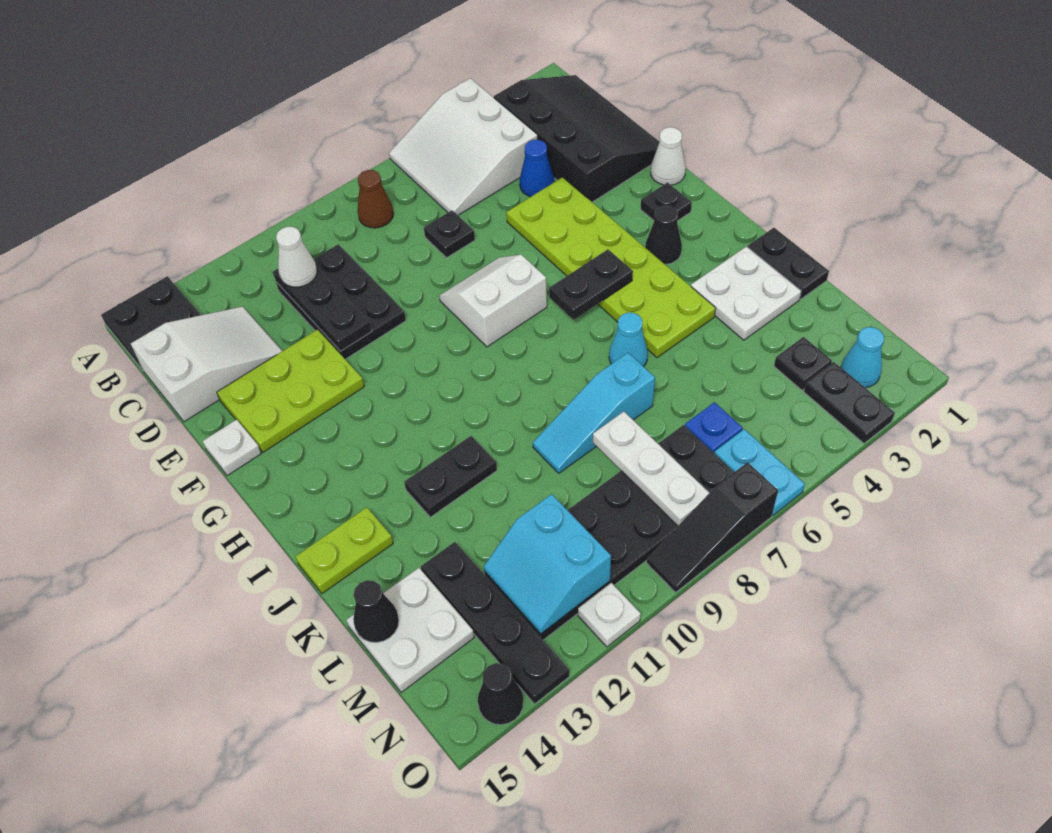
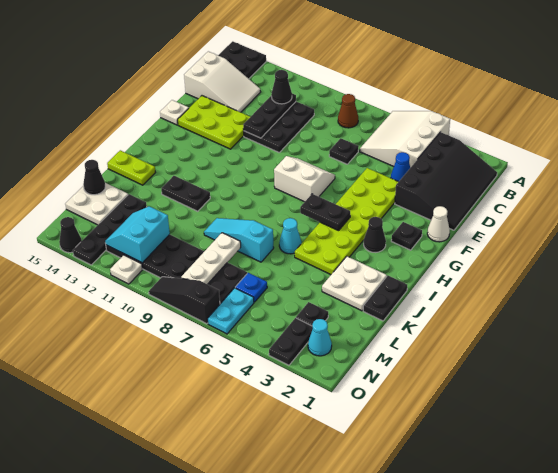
white cone C11 level 3 -> black cone C11 level 3

